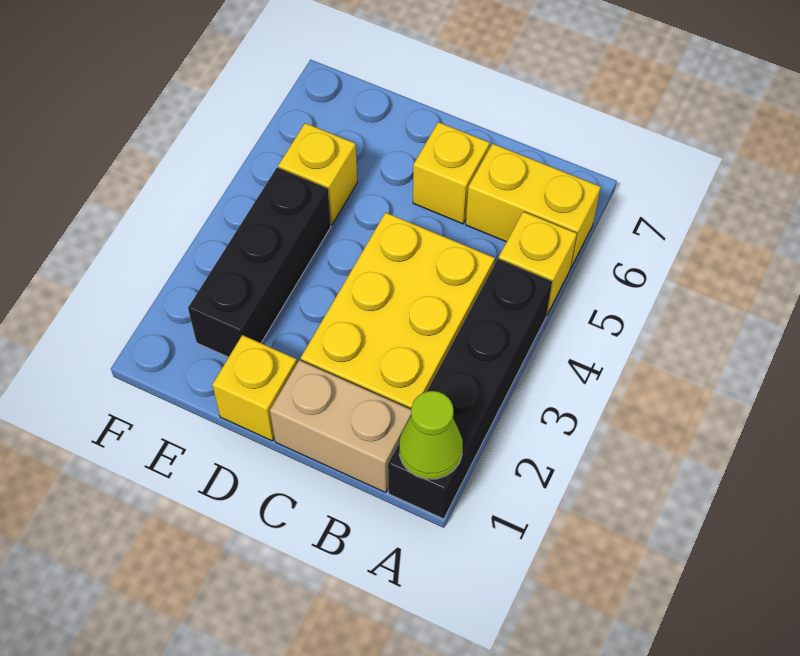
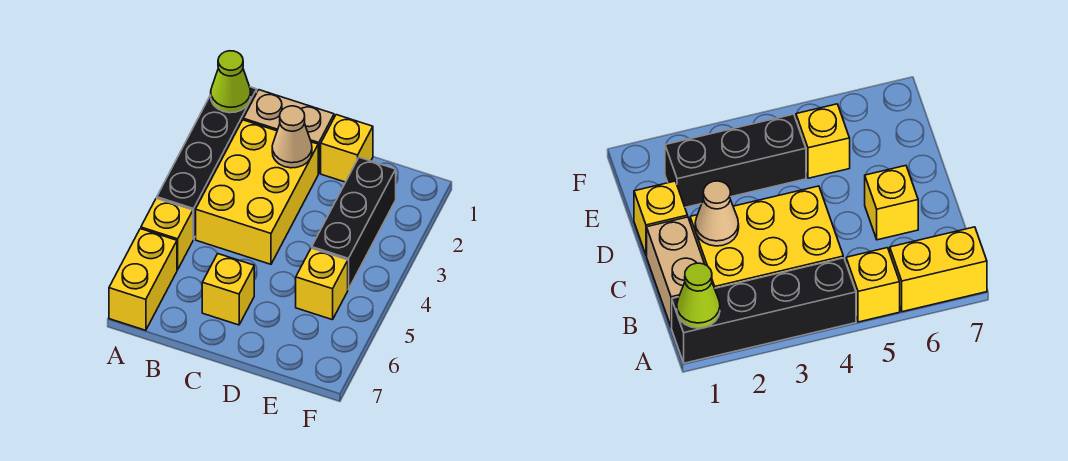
yellow brick A6:B6 level 1 -> yellow brick A6:A7 level 1
none -> tan cone C2 level 2

